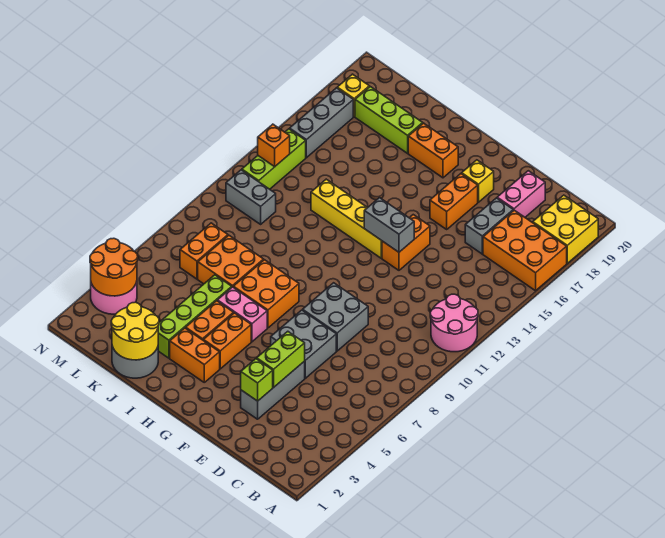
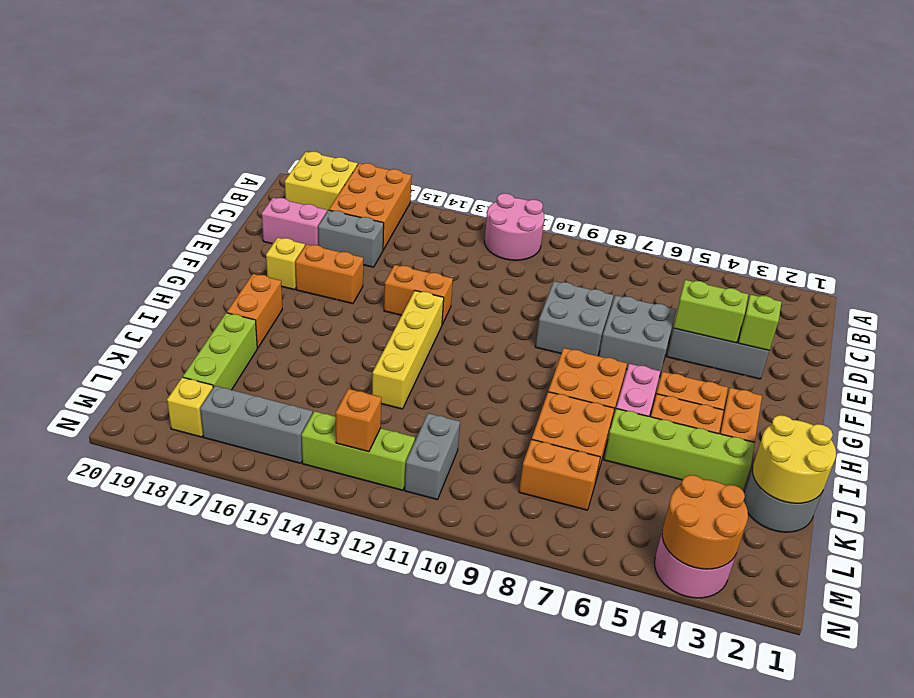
grey brick F13:G13 level 2 -> none

